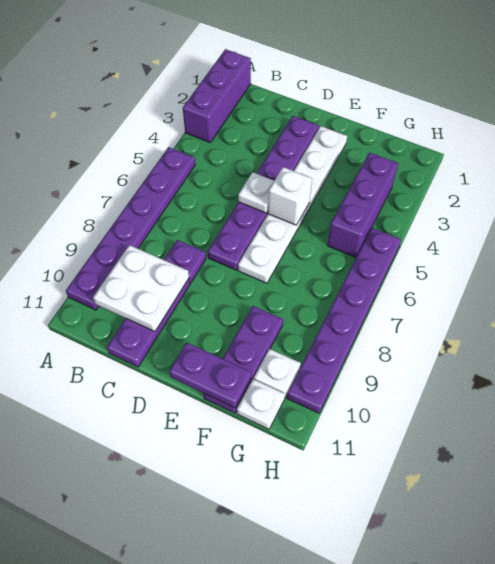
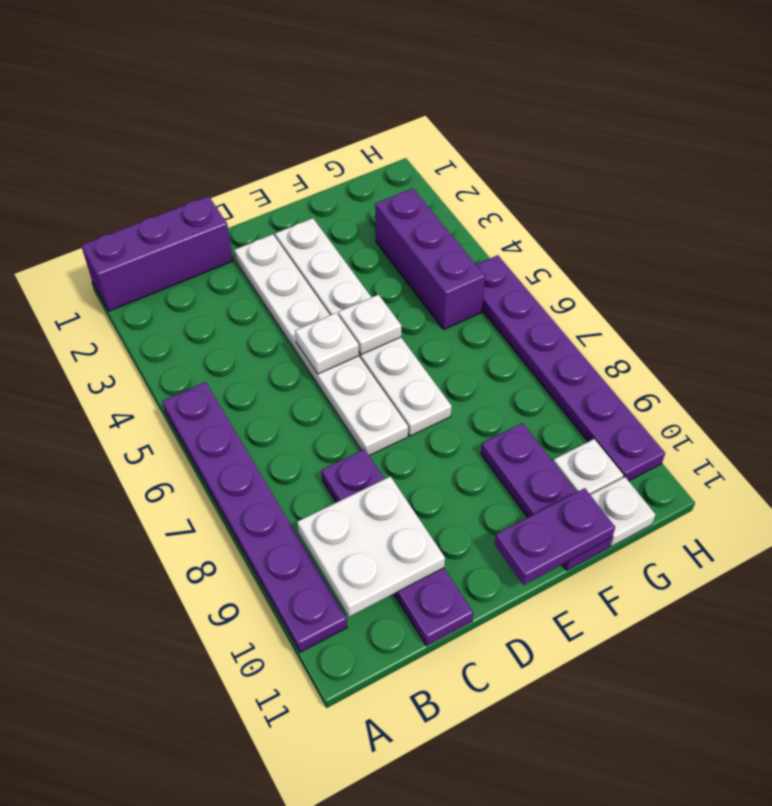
purple brick A1:A3 level 1 -> purple brick A1:C1 level 1
purple plate D2:D7 level 1 -> white plate D2:D7 level 1
white brick E5 level 2 -> white plate E5 level 2

